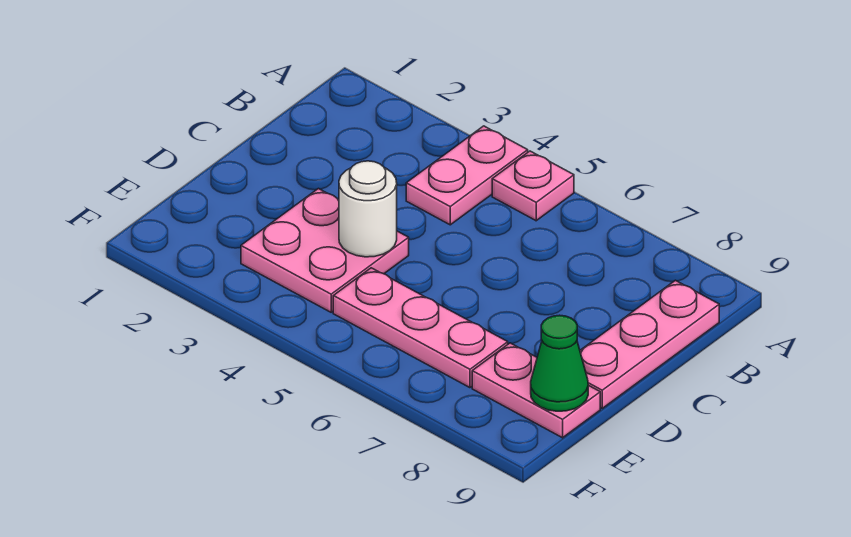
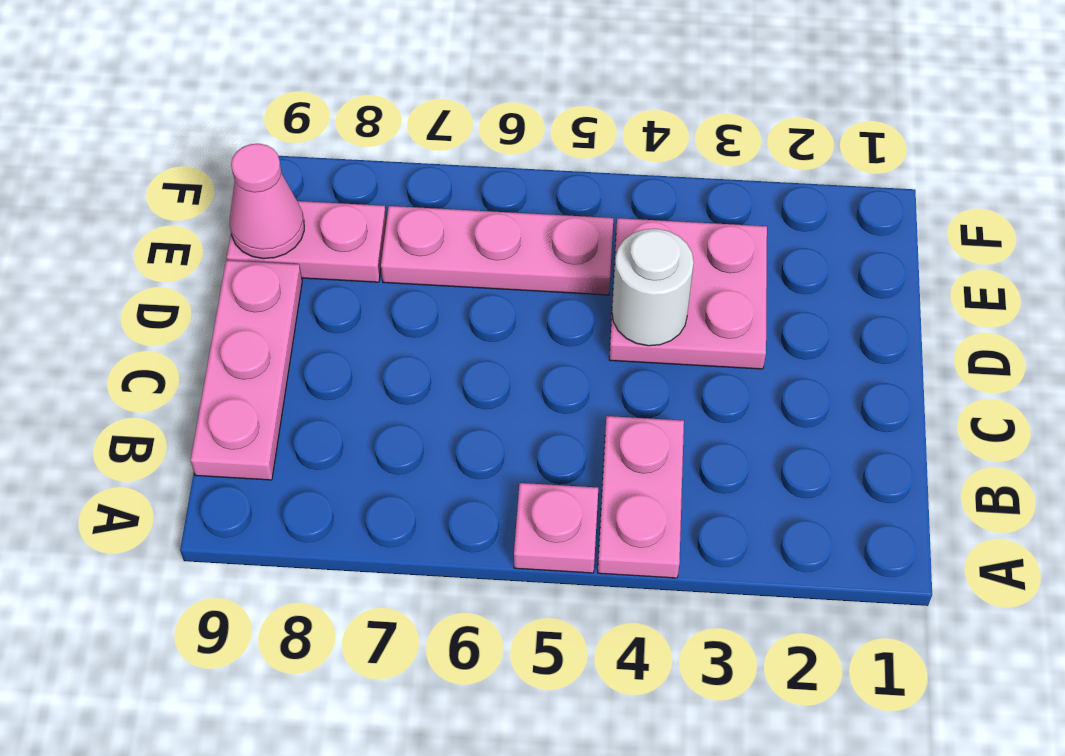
green cone E9 level 2 -> pink cone E9 level 2

